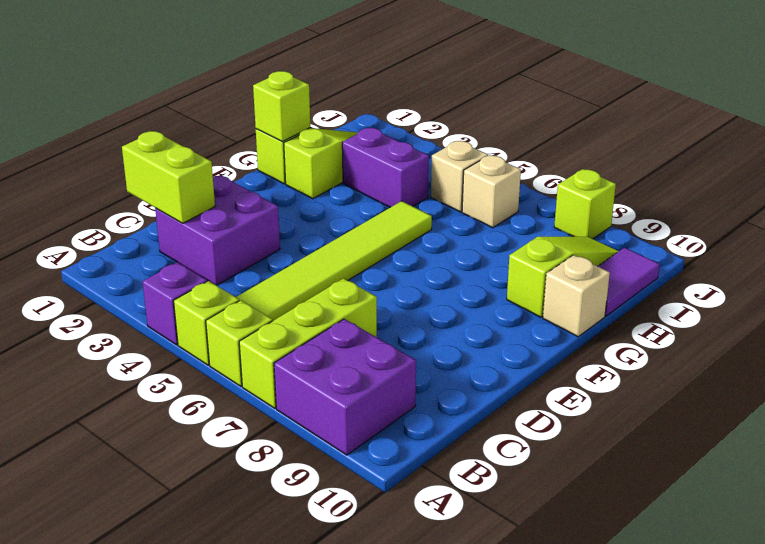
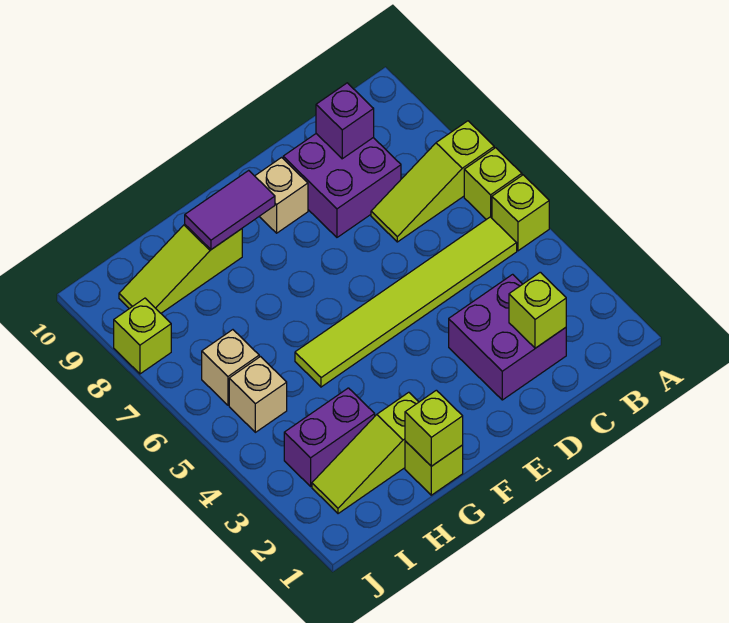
purple brick A4 level 1 -> purple brick C9 level 2
lime brick A7:C7 level 1 -> lime slope A7:C7 level 1 top A
purple brick A8:B9 level 1 -> purple brick C8:D9 level 1
lime brick C1:C2 level 2 -> lime brick C2 level 2
tan brick G10 level 1 -> tan brick E9 level 1
purple brick H3:H4 level 1 -> purple brick H3:I3 level 1
purple tile H10:I10 level 1 -> purple tile F9:G9 level 2

